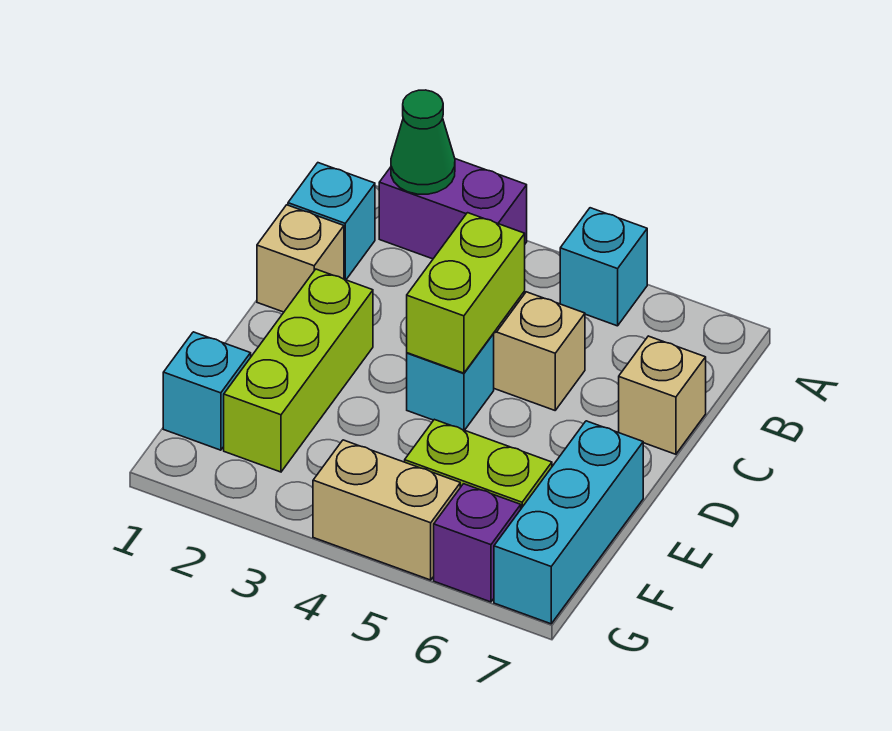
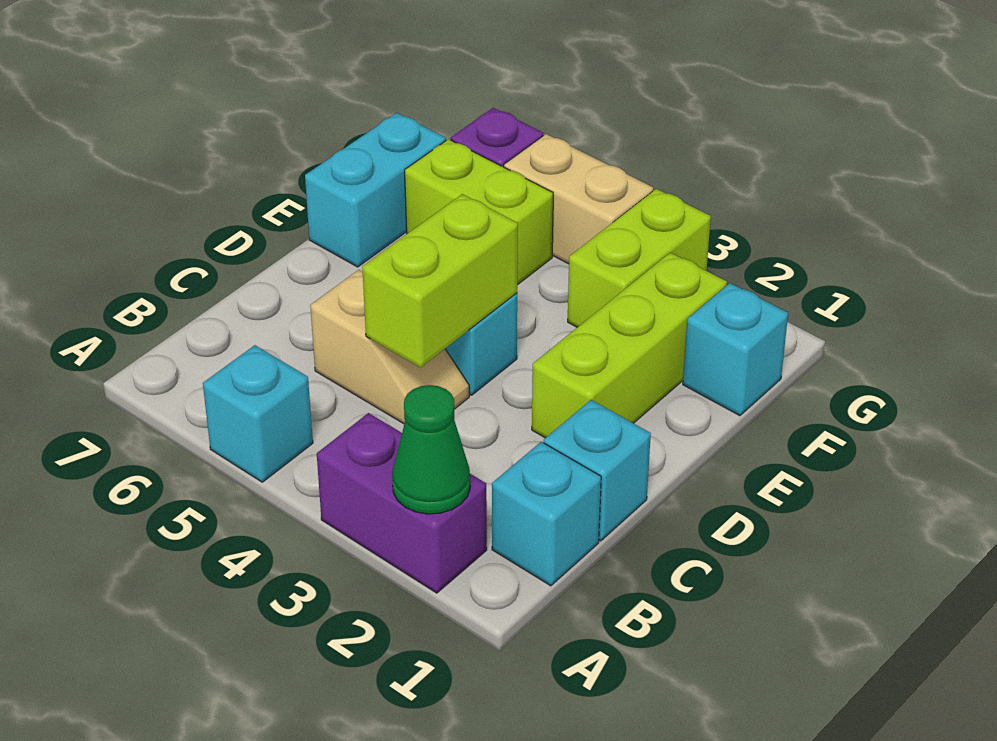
tan brick C1 level 1 -> cyan brick C1 level 1
tan brick C7 level 1 -> none
cyan brick E7:G7 level 1 -> cyan brick E7:F7 level 1
none -> lime brick F3:G3 level 1

